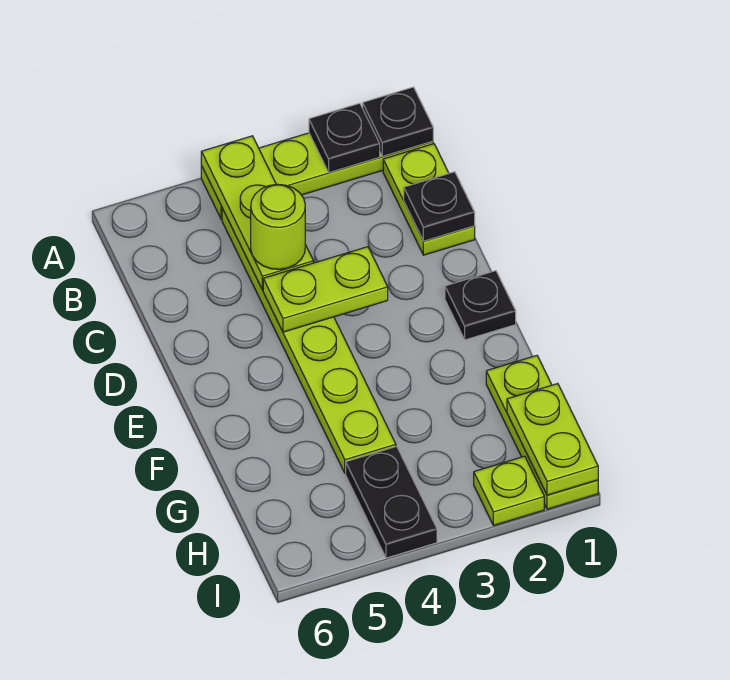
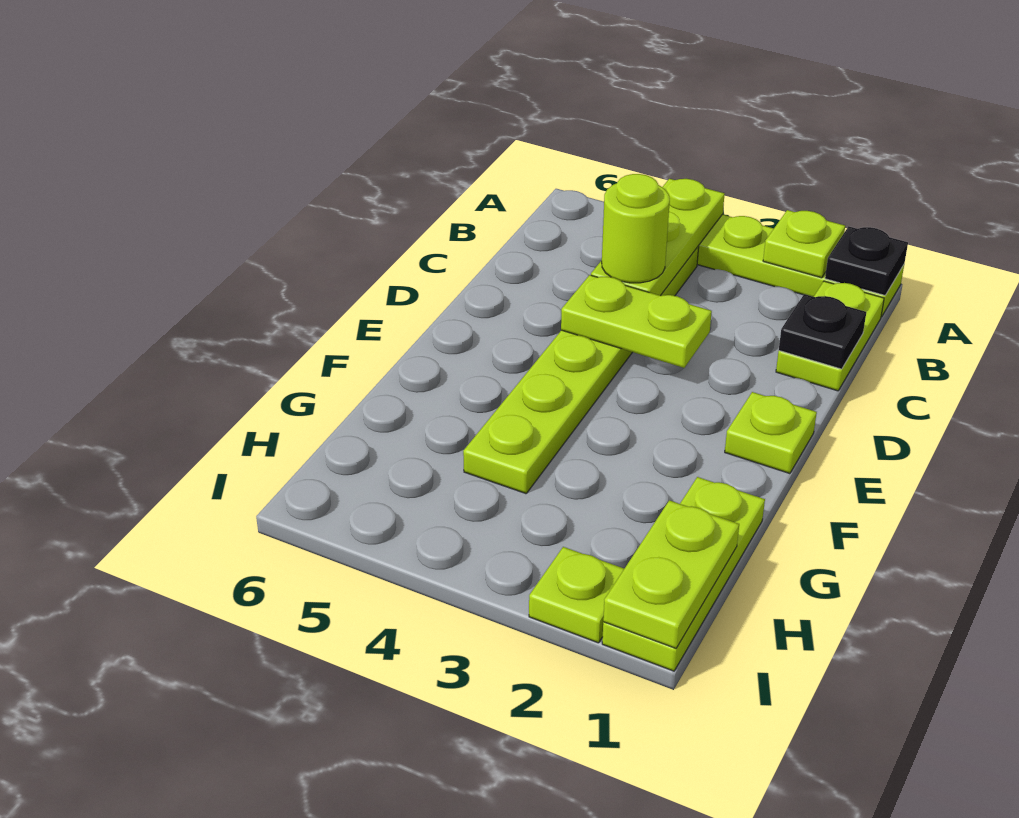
black plate A2 level 2 -> lime plate A2 level 2
black plate E1 level 1 -> lime plate E1 level 1
black plate H4:I4 level 1 -> none

